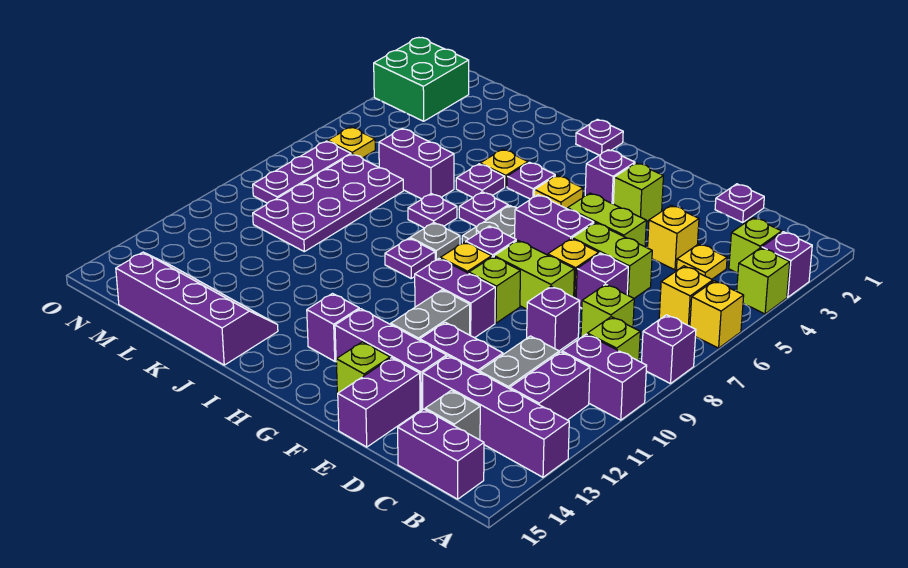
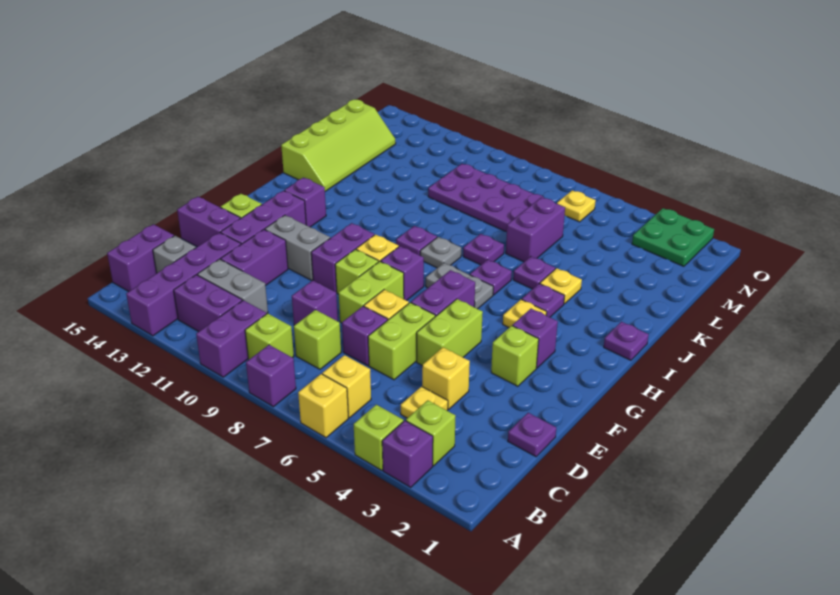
purple slope J14:M15 level 1 top 15 -> lime slope J14:M15 level 1 top 15
green brick N2:O3 level 1 -> green plate N2:O3 level 1
purple plate N7:N9 level 1 -> none

